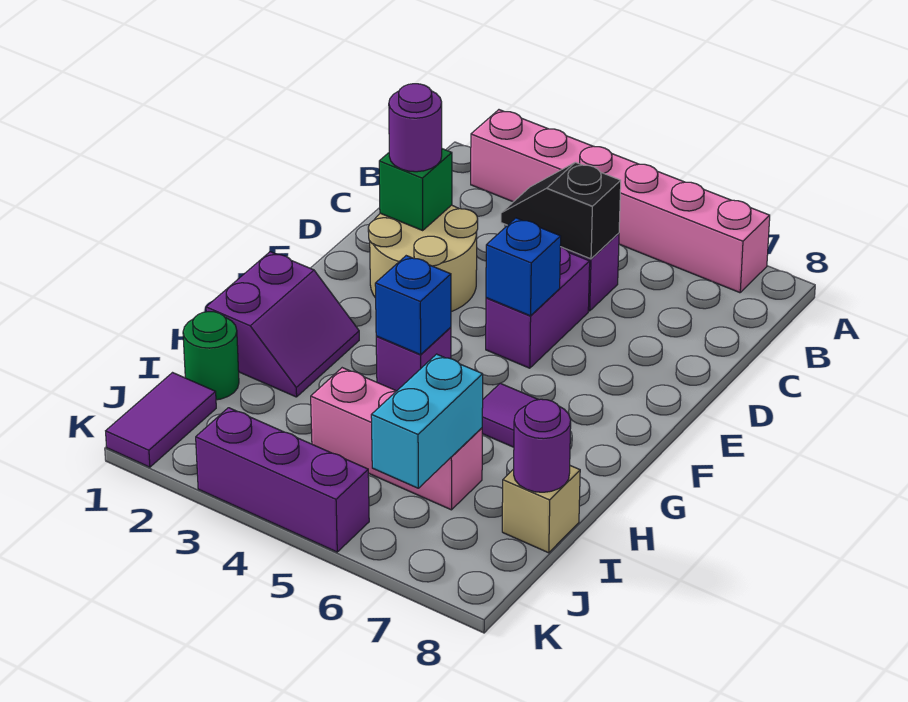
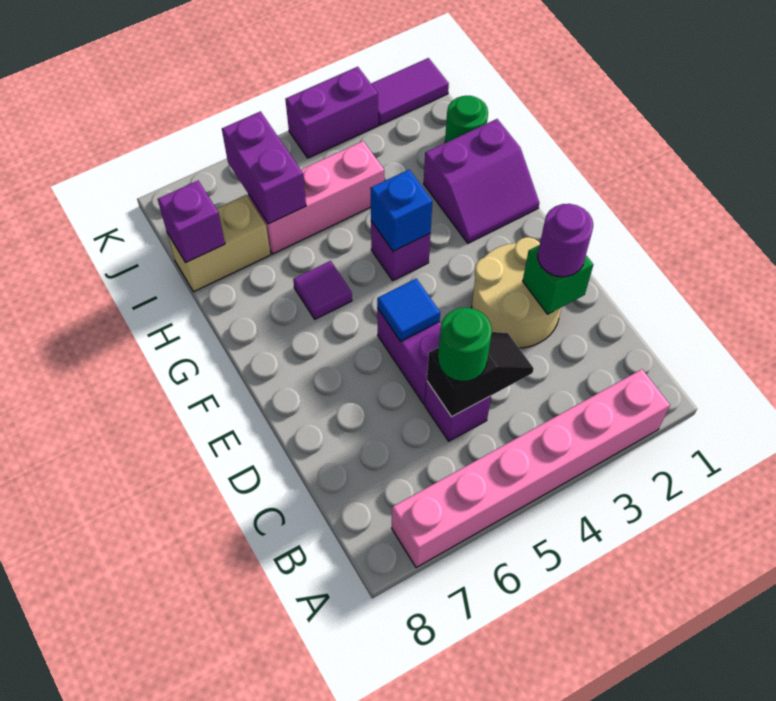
none -> green round brick C5 level 3
blue brick E5 level 2 -> blue tile E5 level 2
purple slope G1:H2 level 1 top 1 -> purple slope G1:H2 level 1 top H
cyan brick I6:J6 level 2 -> purple brick I6:J6 level 2
tan brick I8 level 1 -> tan brick I7:I8 level 1
purple round brick I8 level 2 -> purple brick I8 level 2
purple tile J1:K1 level 1 -> purple tile K1:K2 level 1
purple brick K3:K5 level 1 -> purple brick K3:K4 level 1

